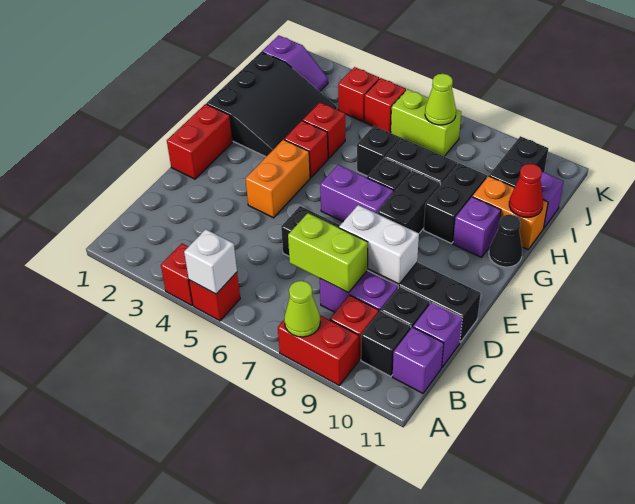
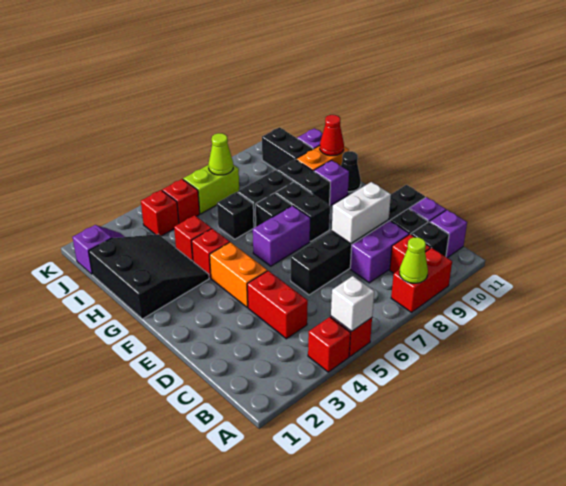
lime brick C7:C8 level 2 -> none
red brick E1:F1 level 1 -> red brick C4:D4 level 1

